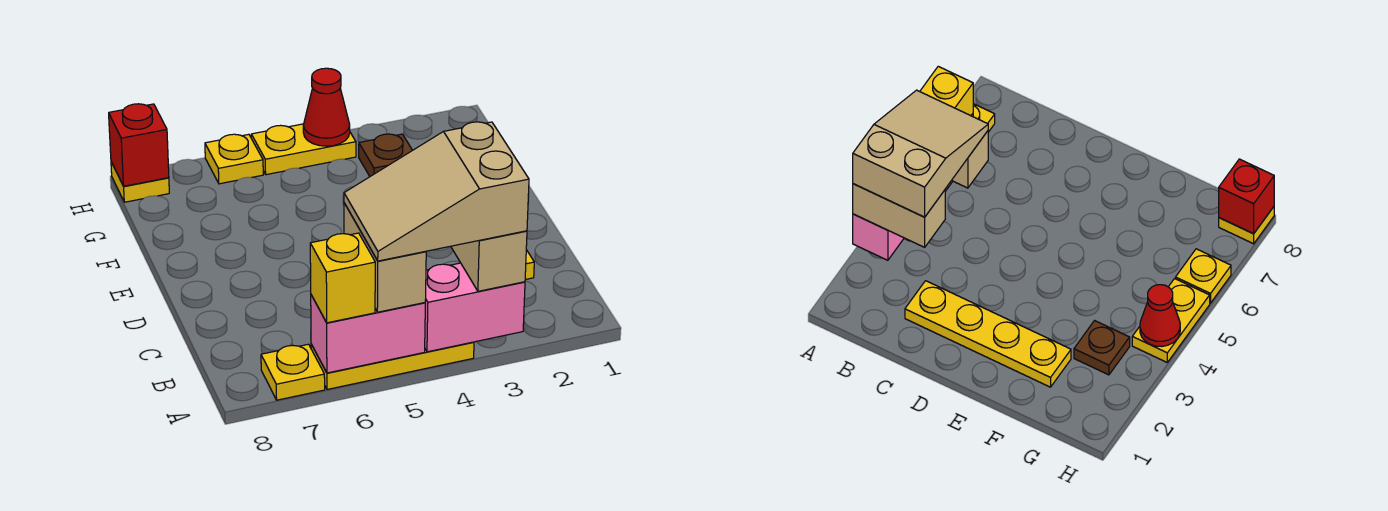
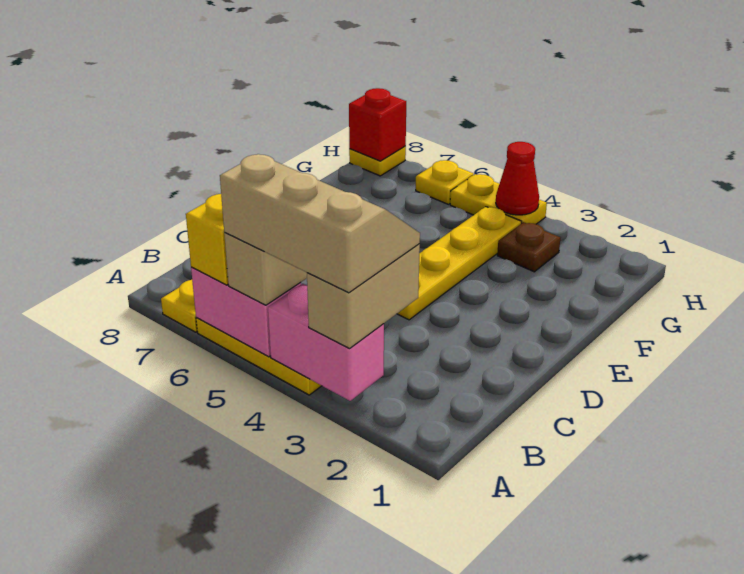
tan slope A3:B5 level 4 top 3 -> tan slope A3:B5 level 4 top A
yellow plate C2:F2 level 1 -> yellow plate D4:G4 level 1

